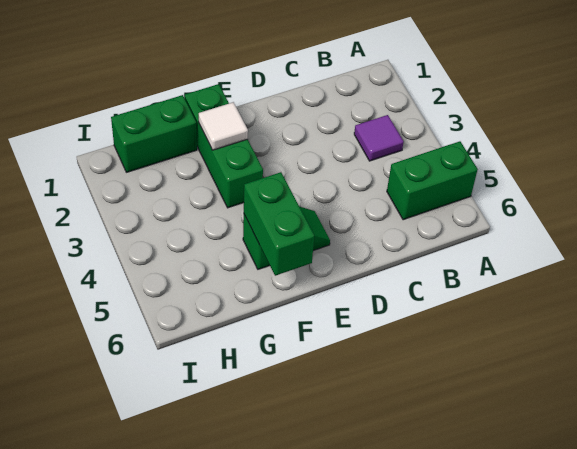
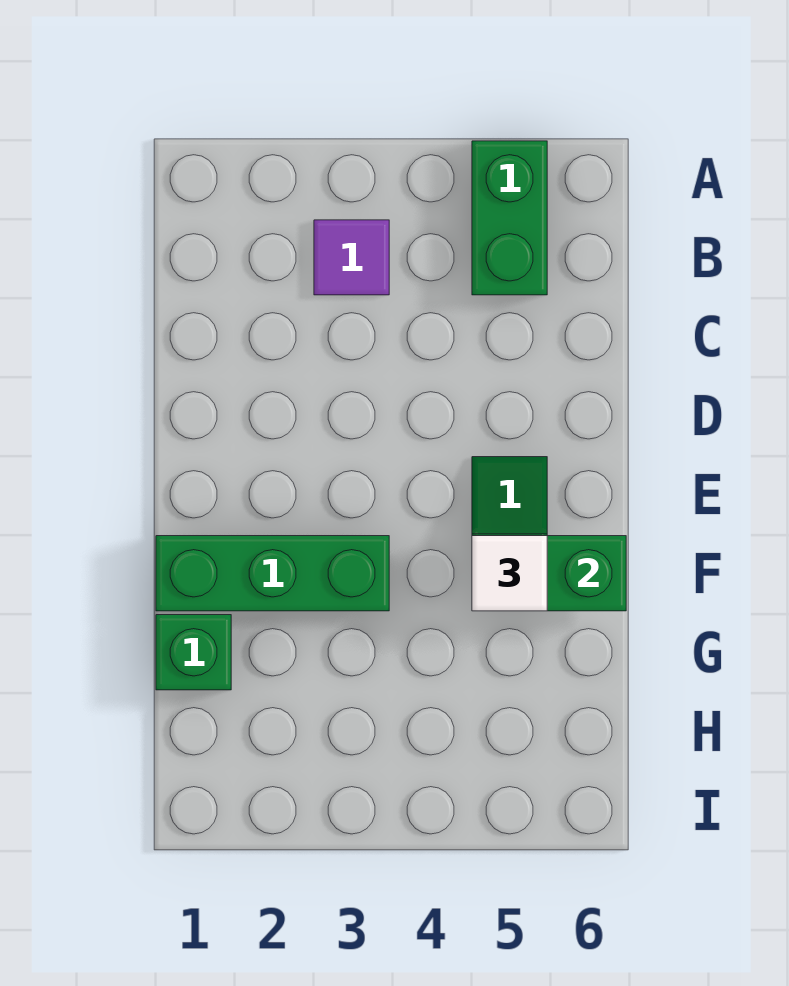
white tile F2 level 2 -> white tile F5 level 3
green brick G1:H1 level 1 -> green brick G1 level 1

